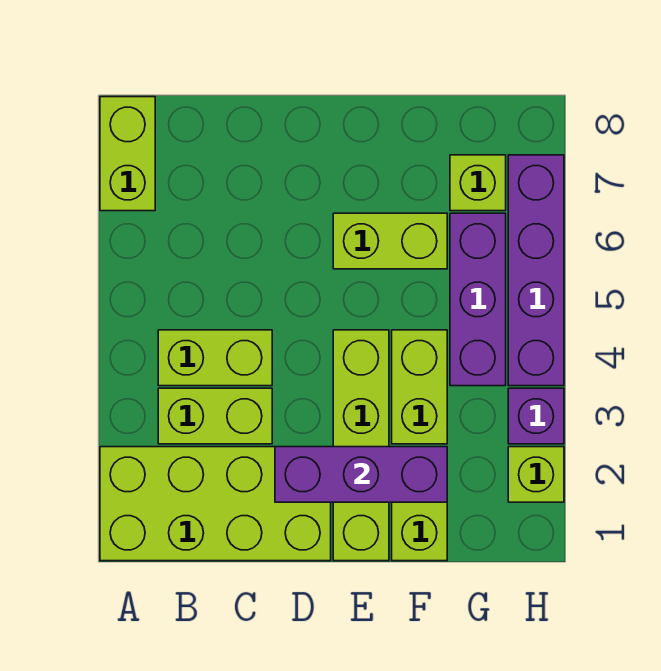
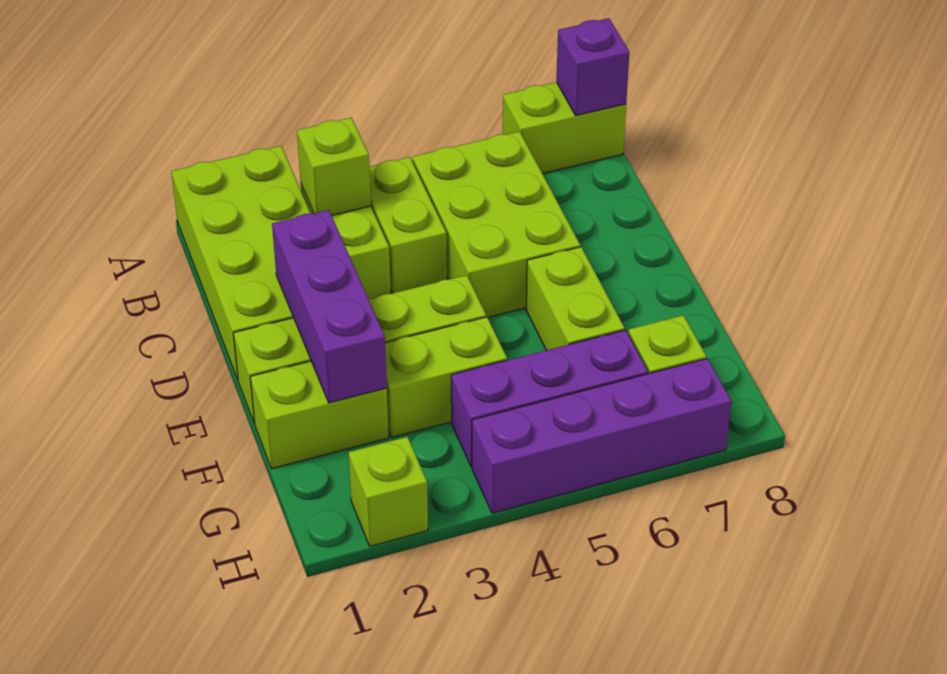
none -> lime brick B3 level 2
none -> lime brick B5:D6 level 1
purple brick H3 level 1 -> purple brick A8 level 2

